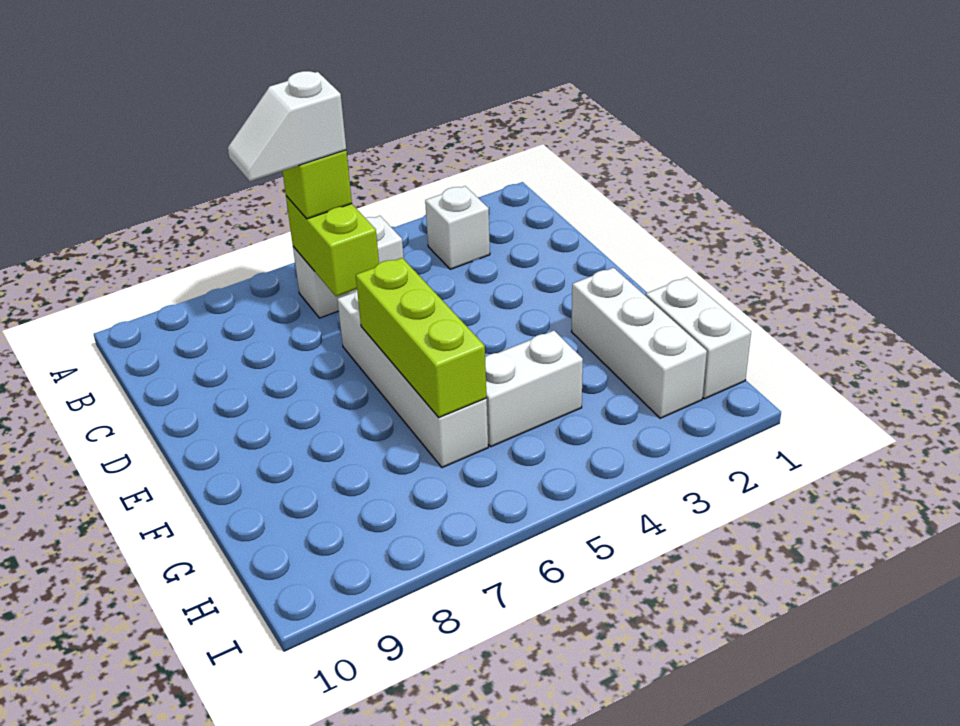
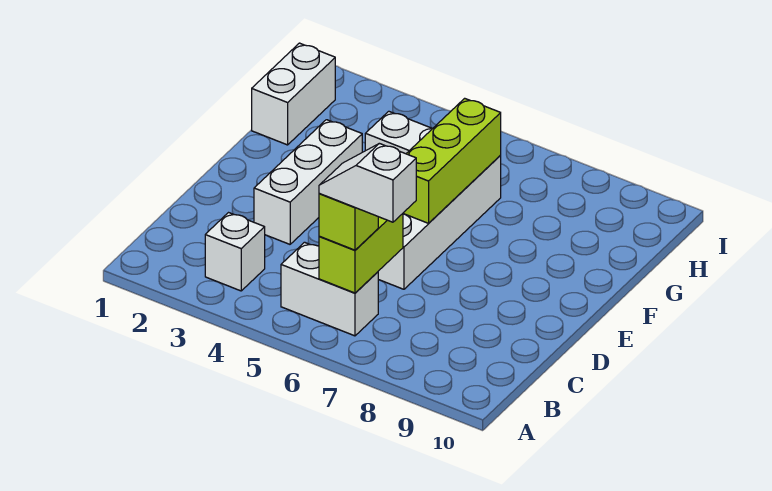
white slope B6:B7 level 4 top 6 -> white slope B6:B7 level 4 top 7
white brick F2:H2 level 1 -> white brick D3:F3 level 1

